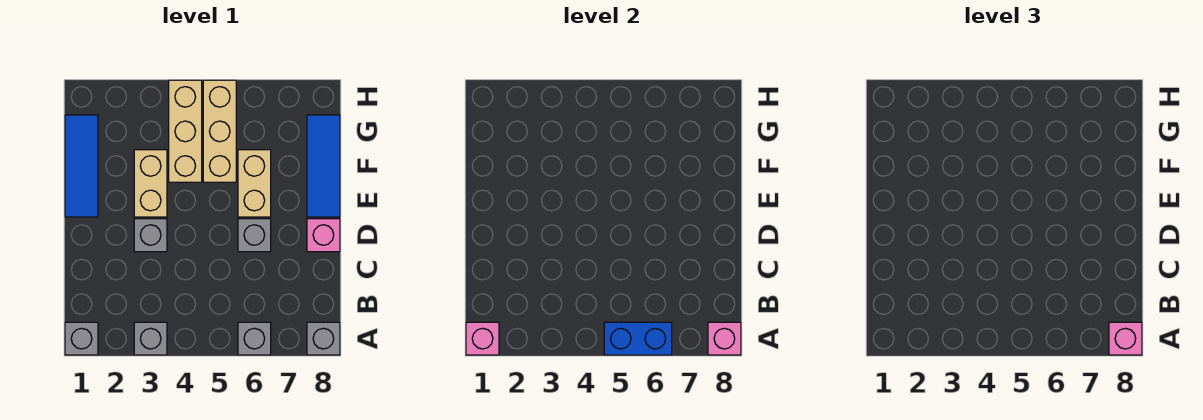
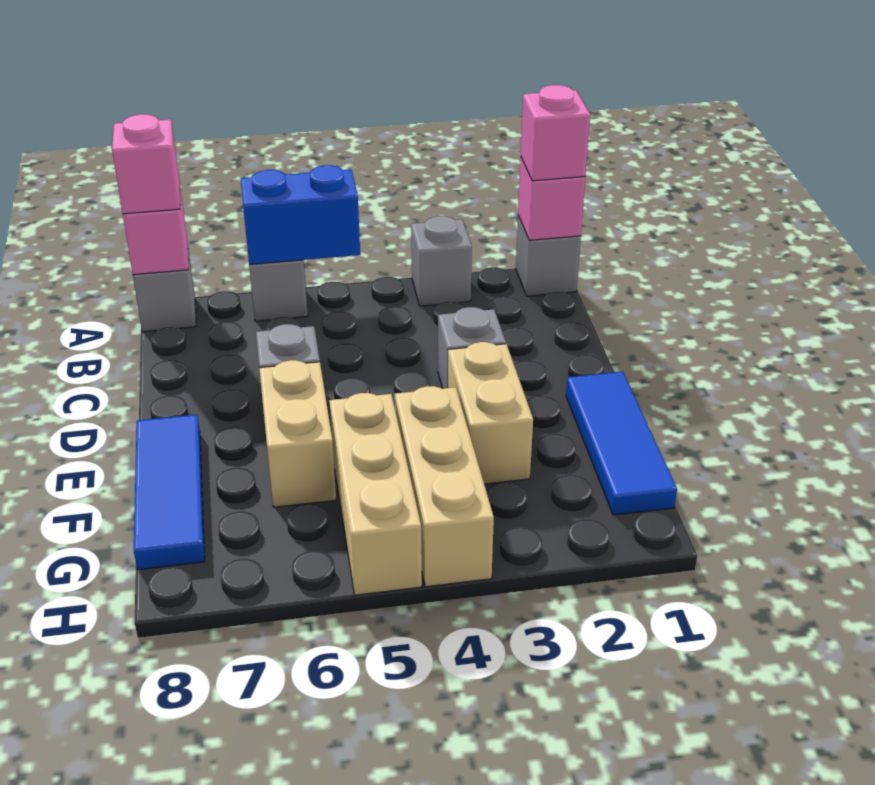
pink brick D8 level 1 -> pink brick A1 level 3

